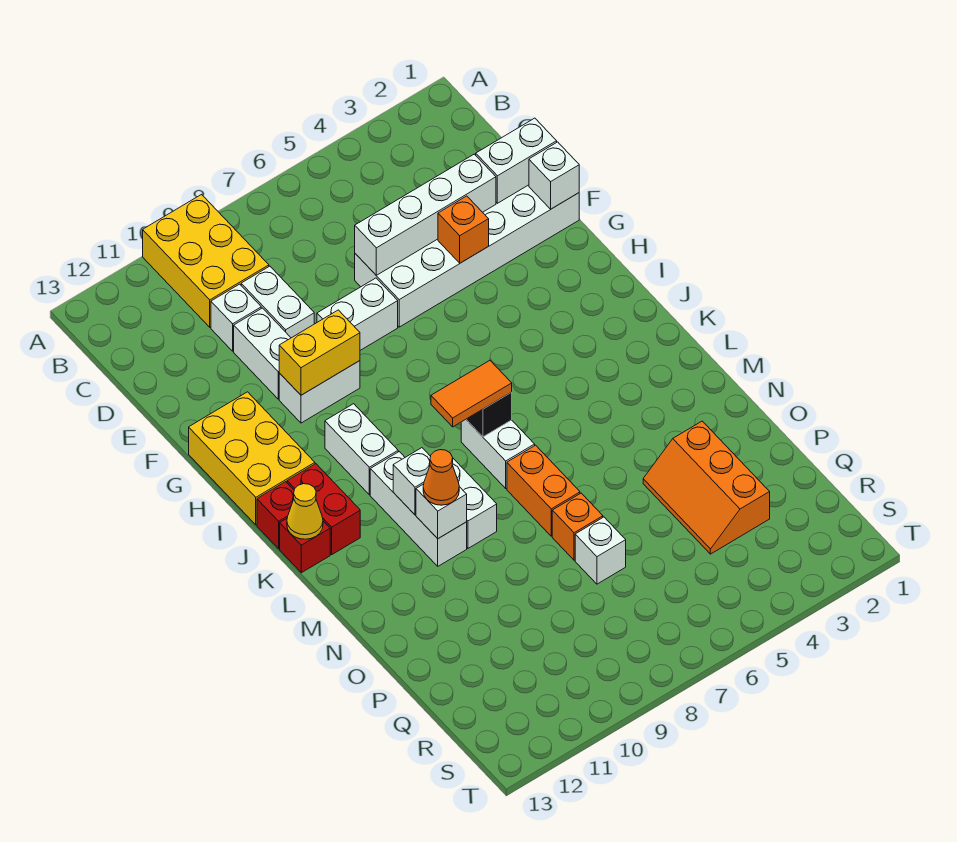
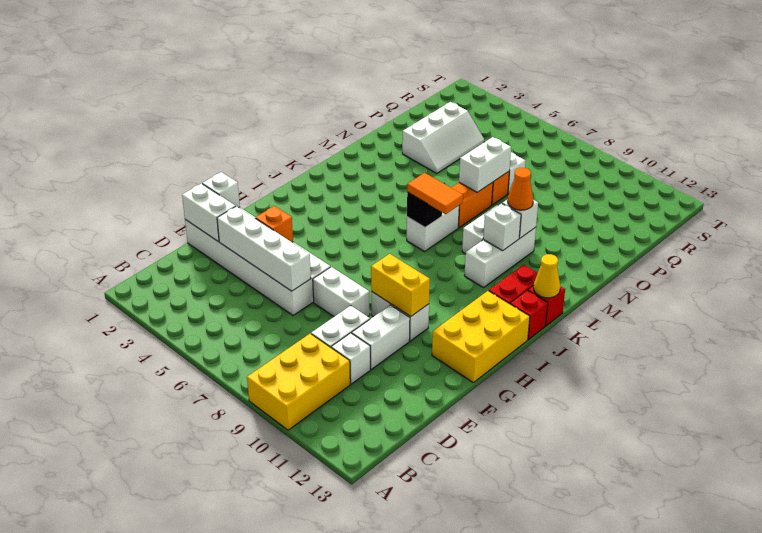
white brick I10:J10 level 1 -> white brick N7:O7 level 2
orange slope O3:Q4 level 1 top 3 -> white slope O3:Q4 level 1 top 3

